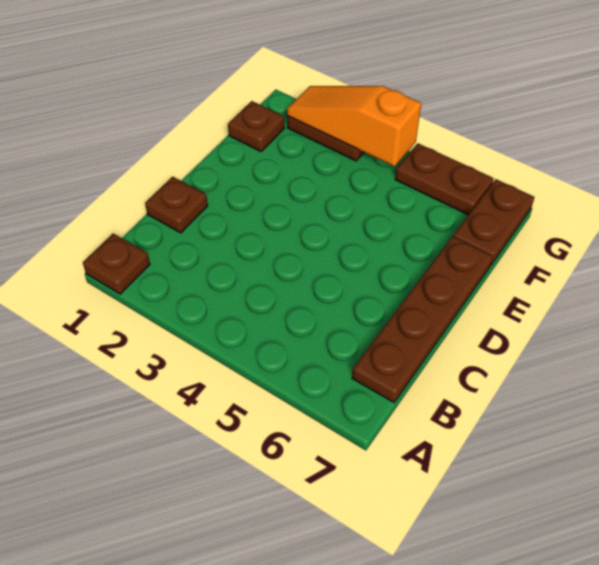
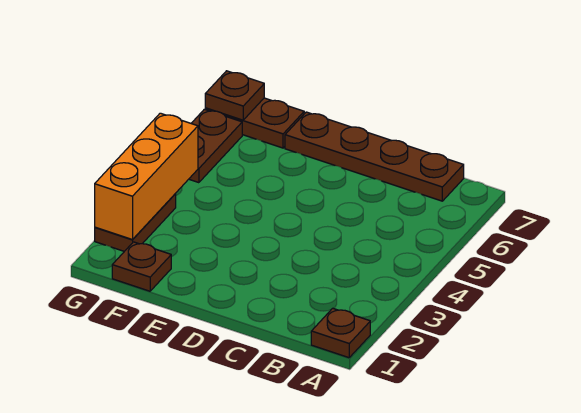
brown plate C1 level 1 -> brown plate G7 level 2
orange slope G2:G4 level 2 top 4 -> orange brick G2:G4 level 2

